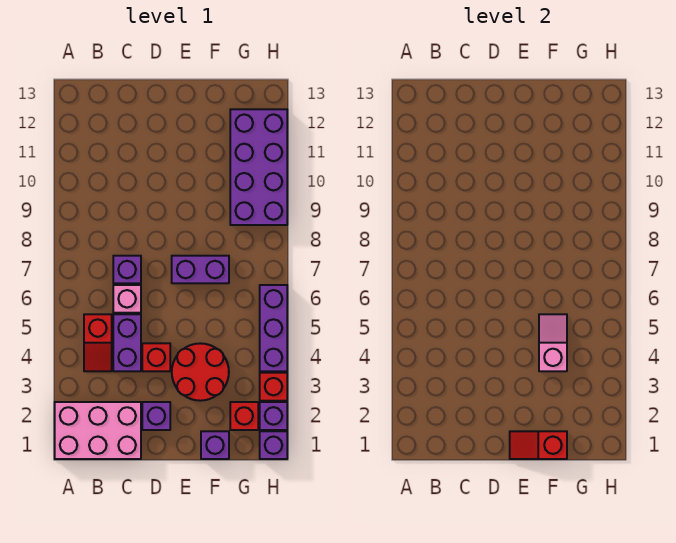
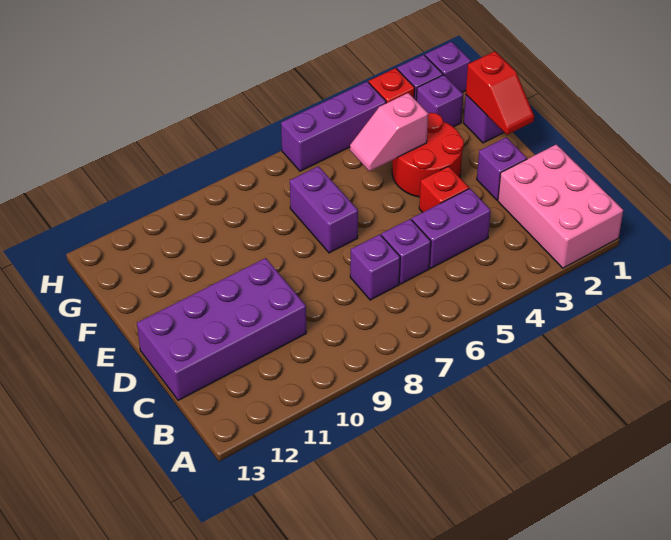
red slope B4:B5 level 1 top 5 -> none
pink brick C6 level 1 -> purple brick C6 level 1
red brick G2 level 1 -> purple brick G2 level 1
purple brick G9:H12 level 1 -> purple brick C10:D13 level 1

